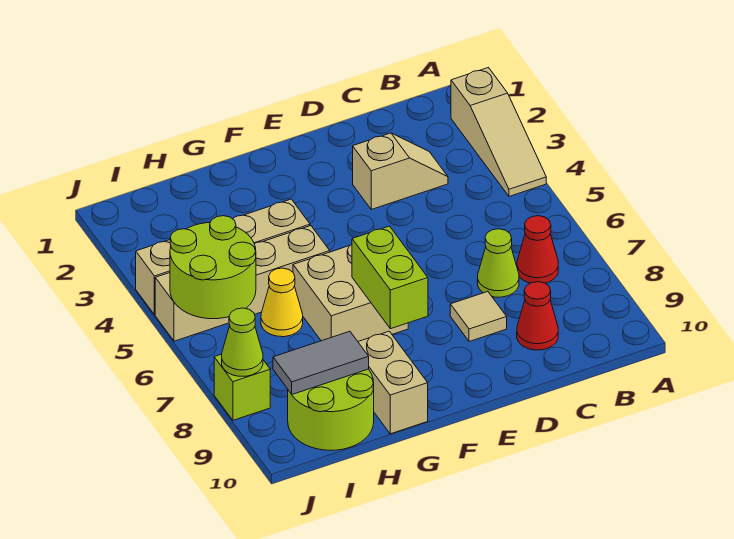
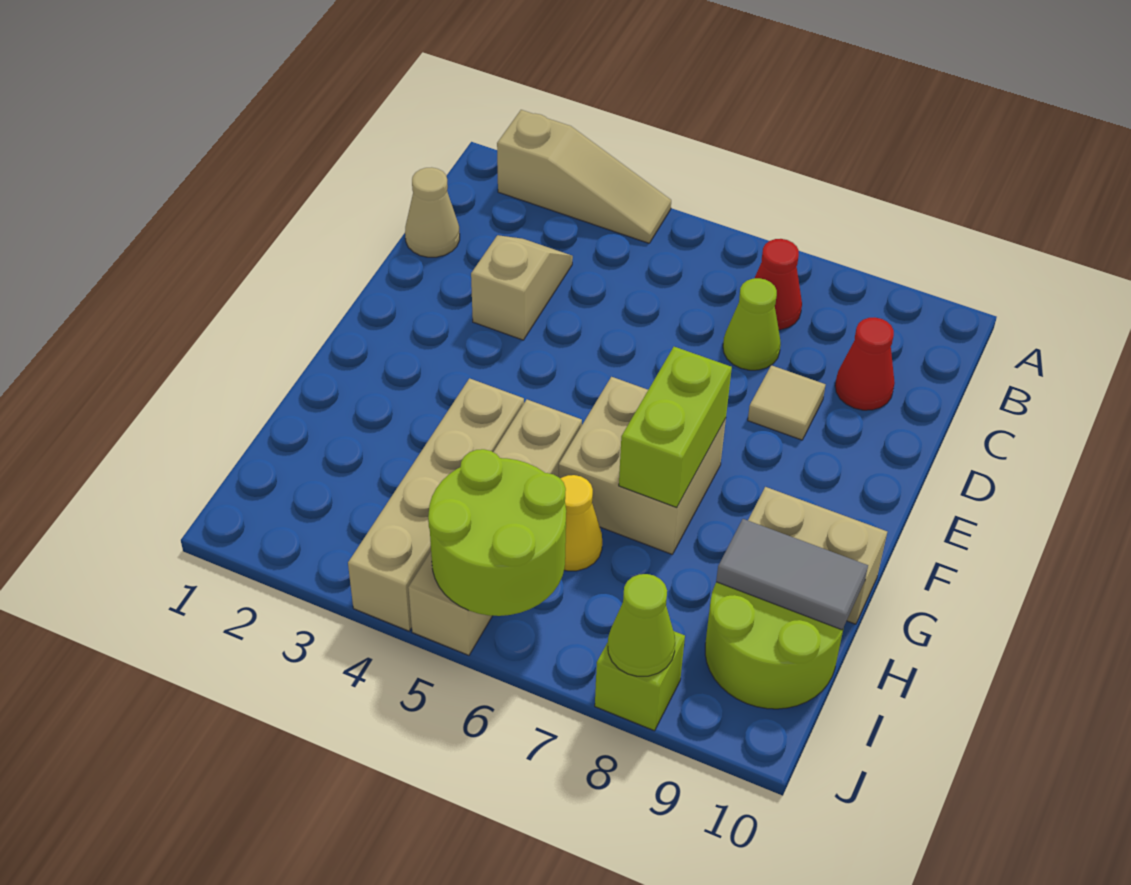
none -> tan cone C1 level 1
lime brick F7:F8 level 2 -> lime brick F7:G7 level 2
grey tile H9:I9 level 2 -> grey tile H9:H10 level 2

